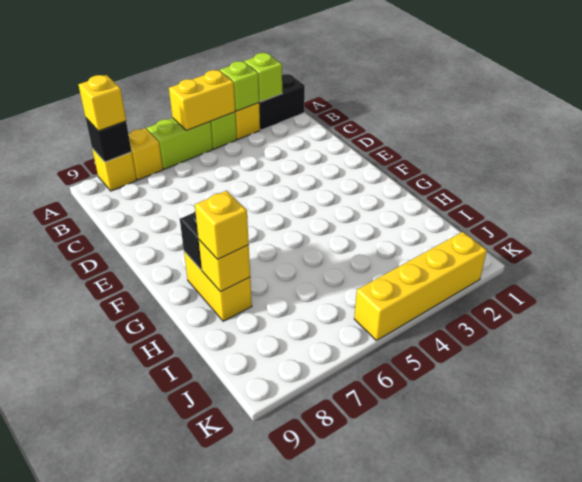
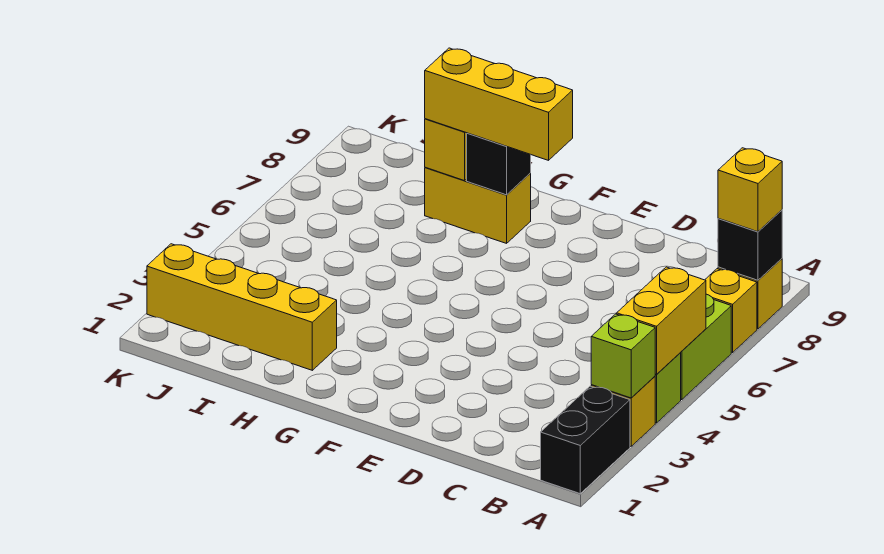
lime brick A2 level 2 -> none
yellow brick H8 level 3 -> yellow brick F8:H8 level 3
yellow brick K2:K5 level 1 -> yellow brick H2:K2 level 1

